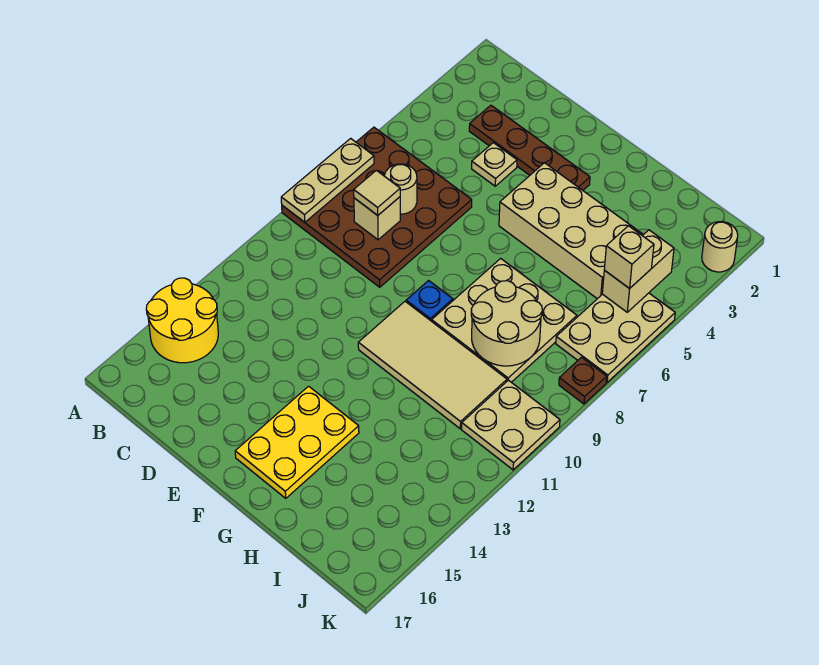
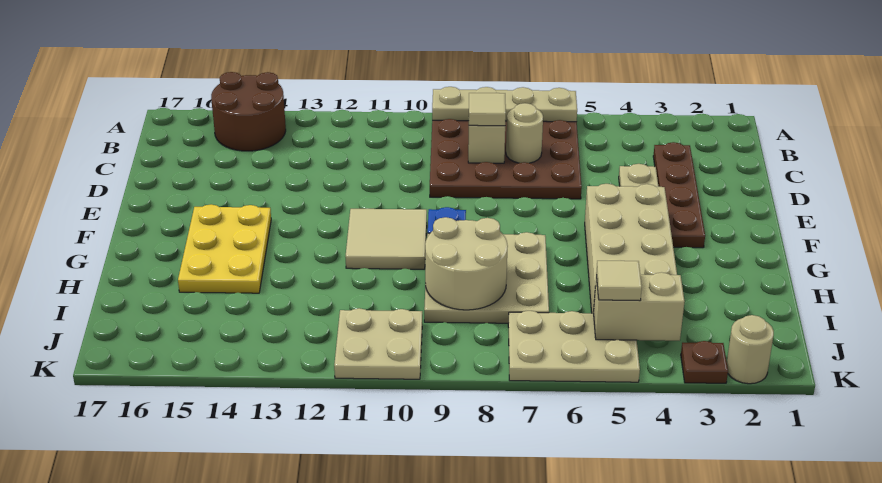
tan plate A7:A9 level 2 -> tan plate A6:A9 level 2
yellow round brick A14:B15 level 1 -> brown round brick A14:B15 level 1
tan tile F10:I11 level 1 -> tan tile F10:G11 level 1
yellow plate F14:G16 level 1 -> yellow plate F14:H15 level 1
tan brick J5 level 3 -> tan tile J5 level 3
brown plate K8 level 1 -> brown plate K3 level 1

